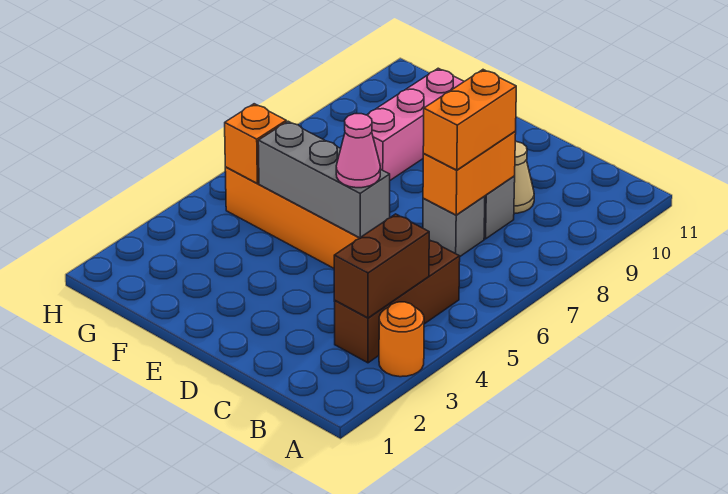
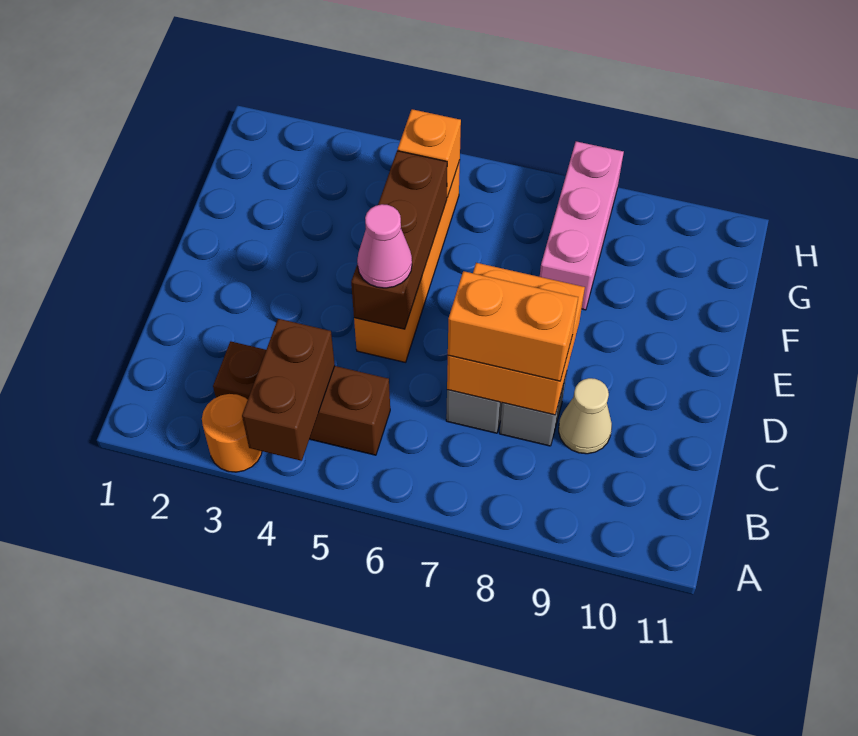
brown brick B3:B4 level 2 -> brown brick A4:B4 level 2
orange brick C7:C8 level 2 -> orange brick C7:D8 level 2
grey brick D5:F5 level 2 -> brown brick D5:F5 level 2
pink brick F8:F10 level 1 -> pink brick F8:H8 level 1

